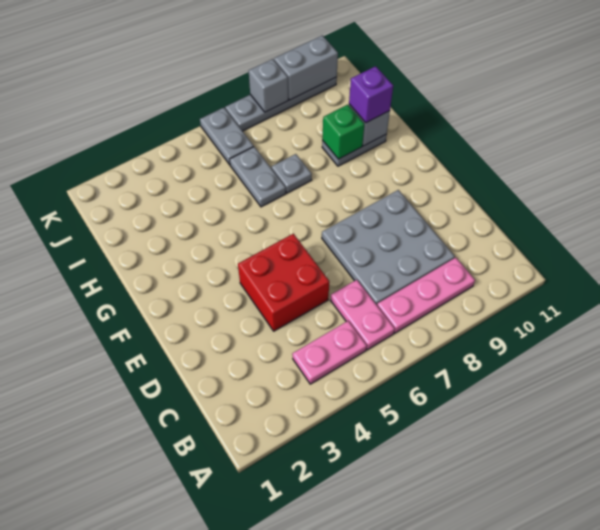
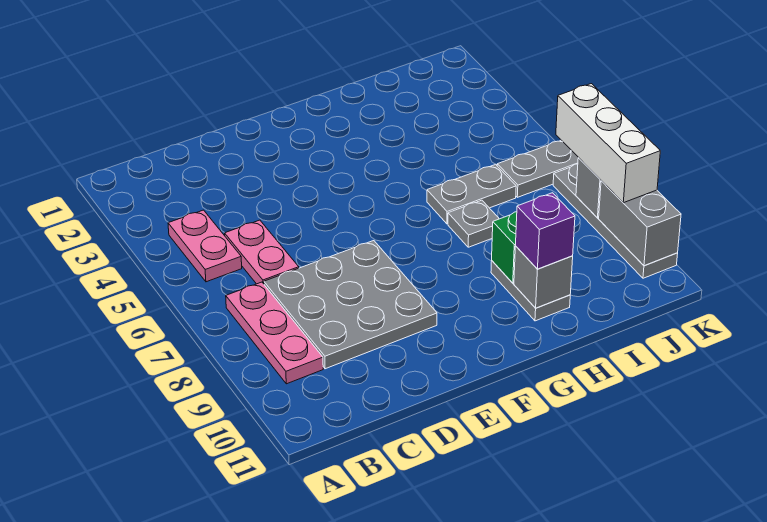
pink plate B6:C6 level 1 -> pink plate C5:C6 level 1
red brick D4:E5 level 1 -> none
none -> white brick K7:K9 level 3

